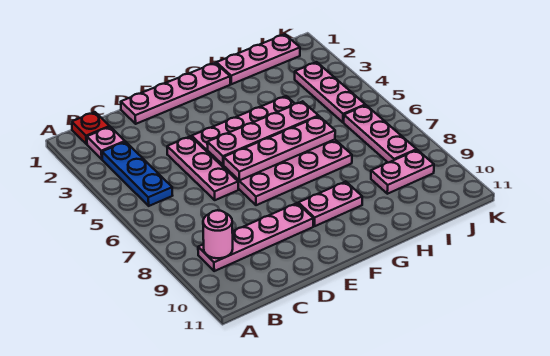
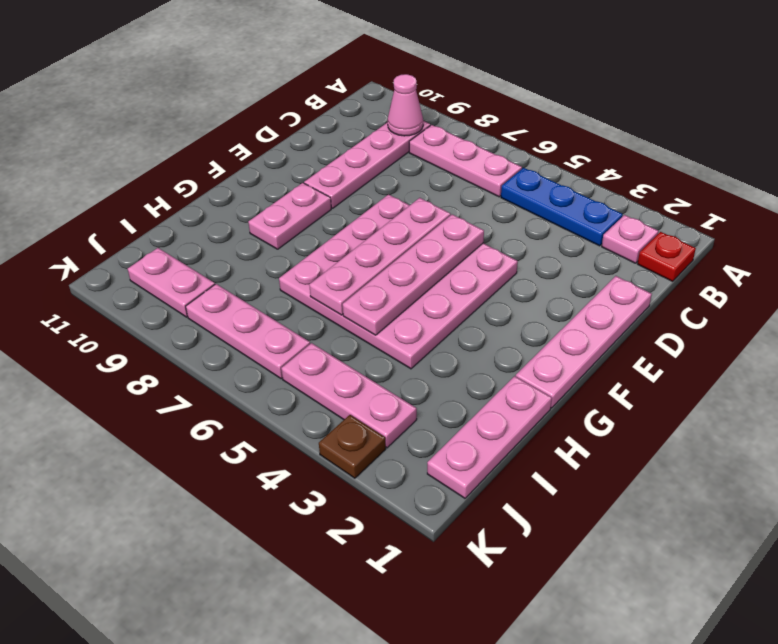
pink round brick B9 level 2 -> pink cone B9 level 2
pink plate D4:D6 level 1 -> pink plate B6:B8 level 1
pink plate I9:J9 level 1 -> pink plate J9:J10 level 1
none -> brown plate K3 level 1

